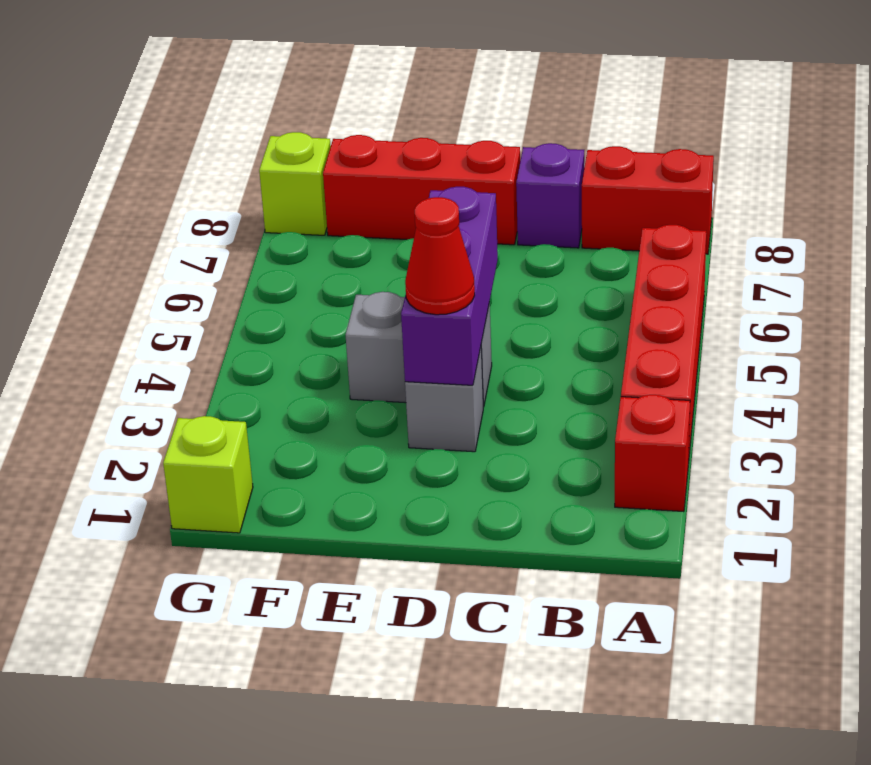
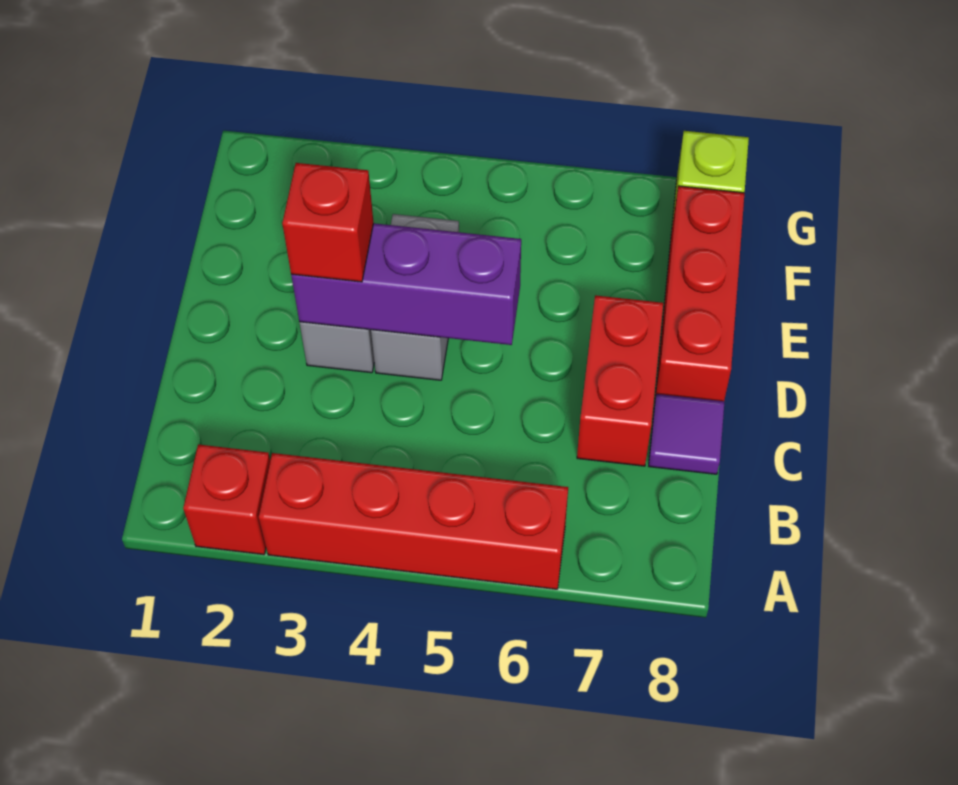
red brick A8:B8 level 1 -> red brick C7:D7 level 1
purple brick C8 level 1 -> purple tile C8 level 1
red cone D3 level 3 -> red brick D3 level 3
lime brick G1 level 1 -> none

